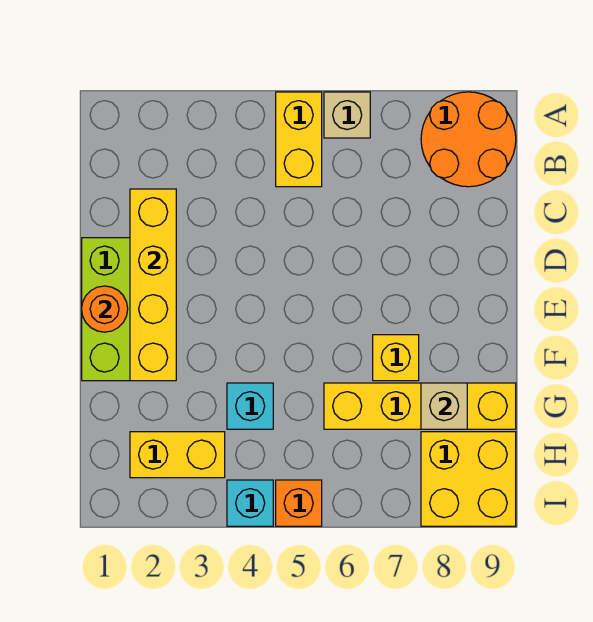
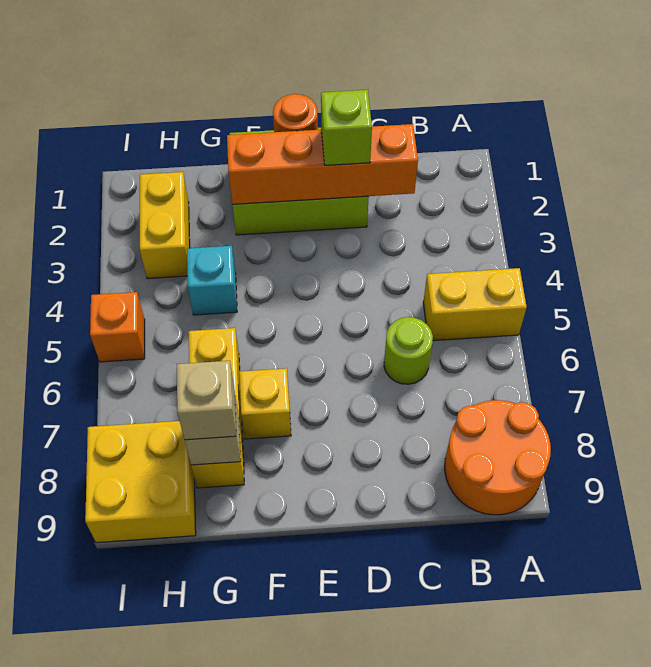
tan brick A6 level 1 -> tan brick G8 level 3
yellow brick C2:F2 level 2 -> orange brick C2:F2 level 2
none -> lime round brick C6 level 1
none -> lime brick D2 level 3
yellow brick G6:G9 level 1 -> yellow brick G6:G8 level 1
cyan brick I4 level 1 -> none

